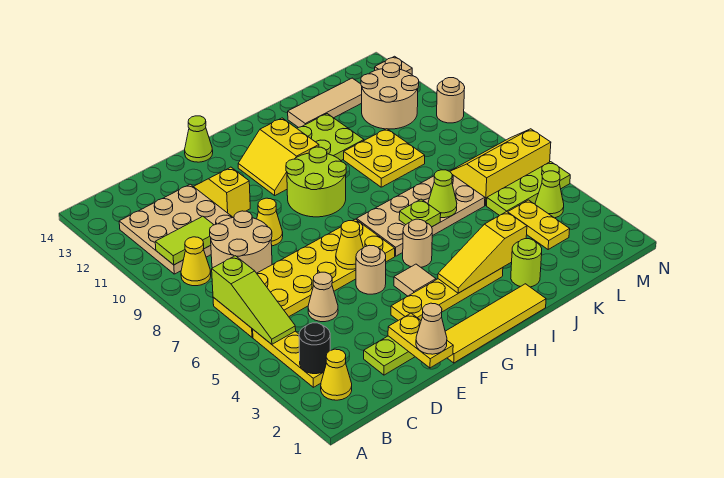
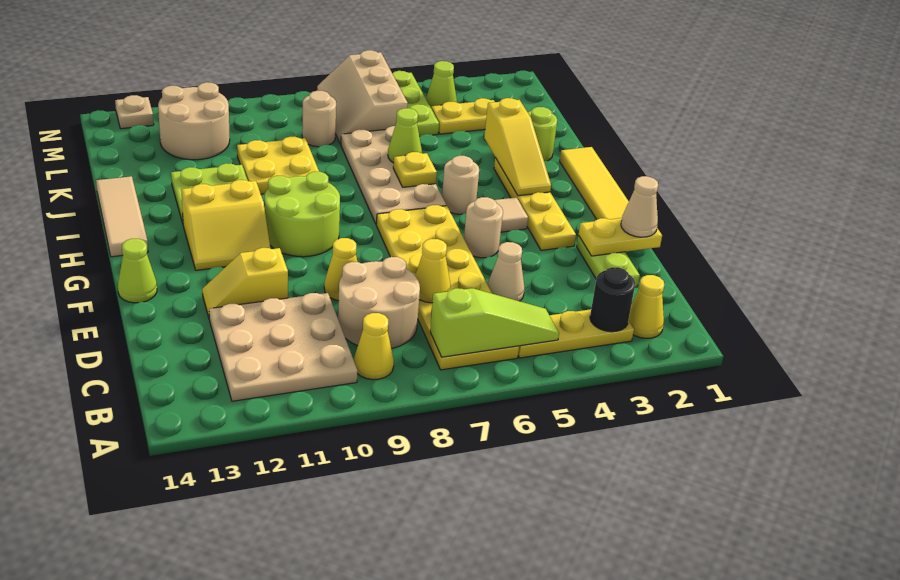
lime tile B10:C10 level 2 -> none
yellow cone F6 level 2 -> yellow cone D7 level 2
lime plate I6 level 2 -> yellow plate I6 level 2
tan tile J13:L13 level 1 -> tan tile H14:J14 level 1
yellow slope L6:N7 level 1 top 6 -> tan slope L6:N7 level 1 top 6
tan round brick N10 level 1 -> tan round brick L8 level 1

